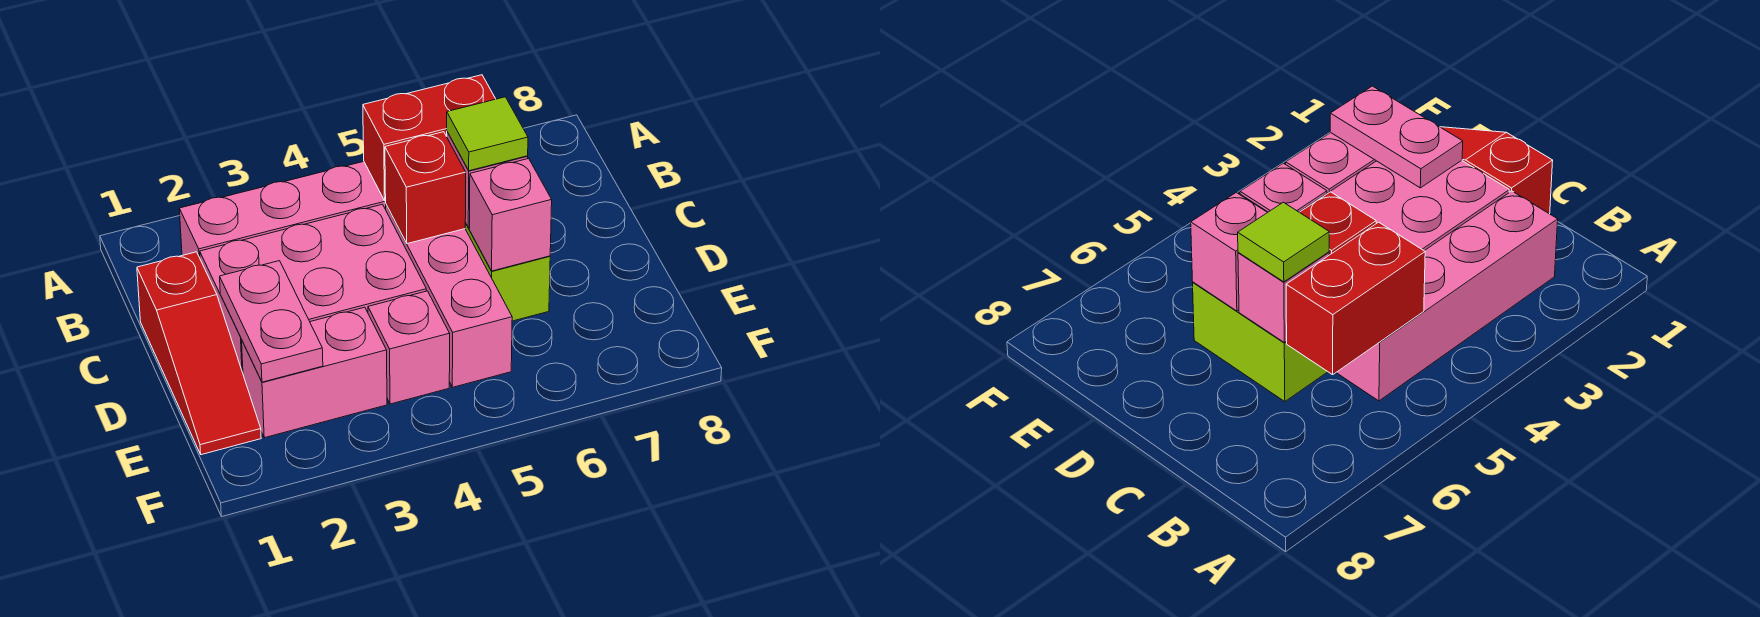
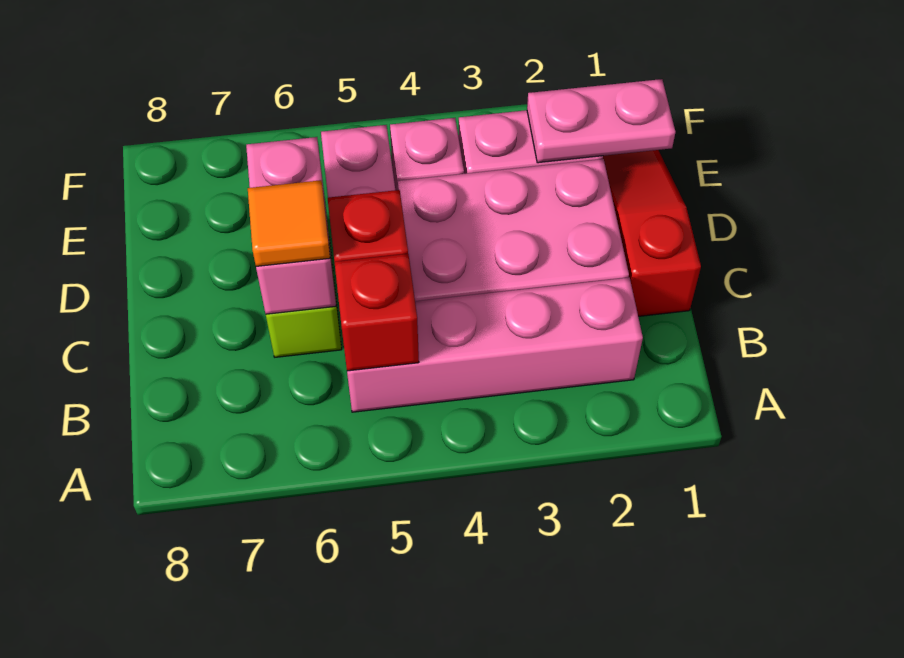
red brick B5:B6 level 2 -> red brick B5 level 2
lime tile C6 level 3 -> orange tile C6 level 3
pink plate D2:E2 level 2 -> pink plate E1:E2 level 2

